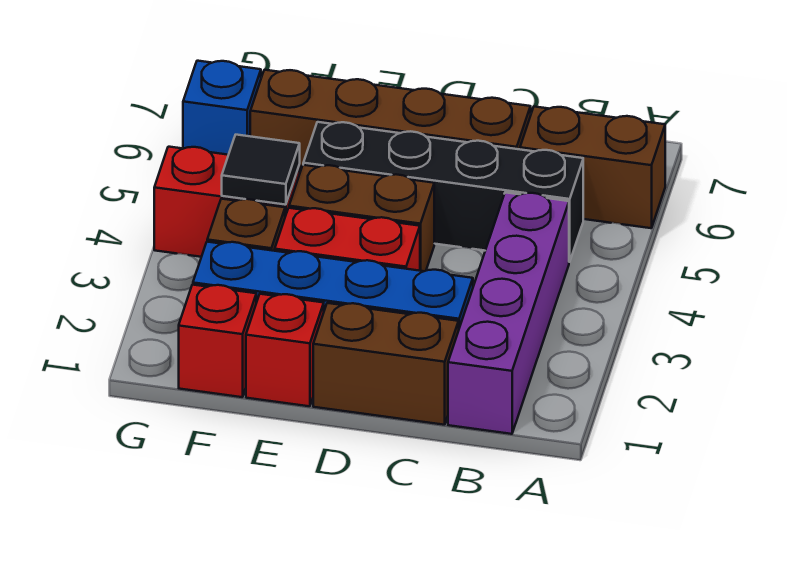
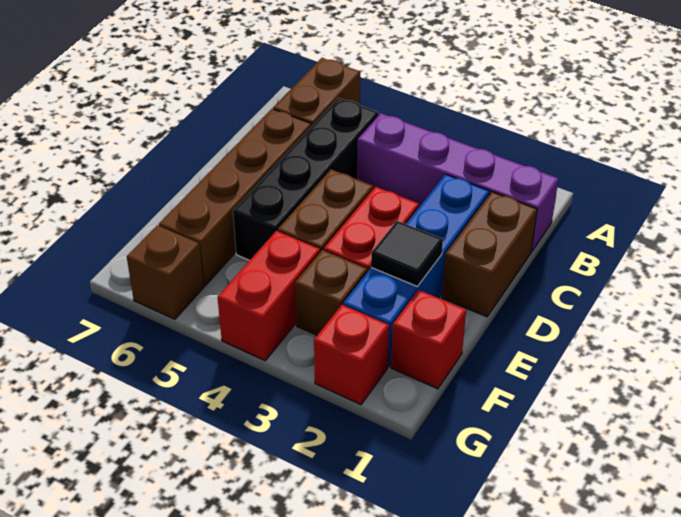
red brick E1 level 1 -> red brick G2 level 1
black tile F4 level 2 -> black tile E2 level 2
blue brick G6 level 1 -> brown brick G6 level 1

